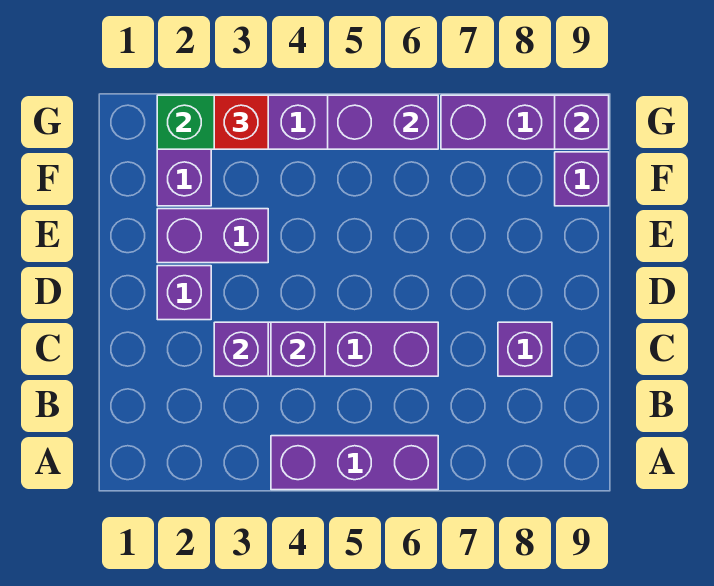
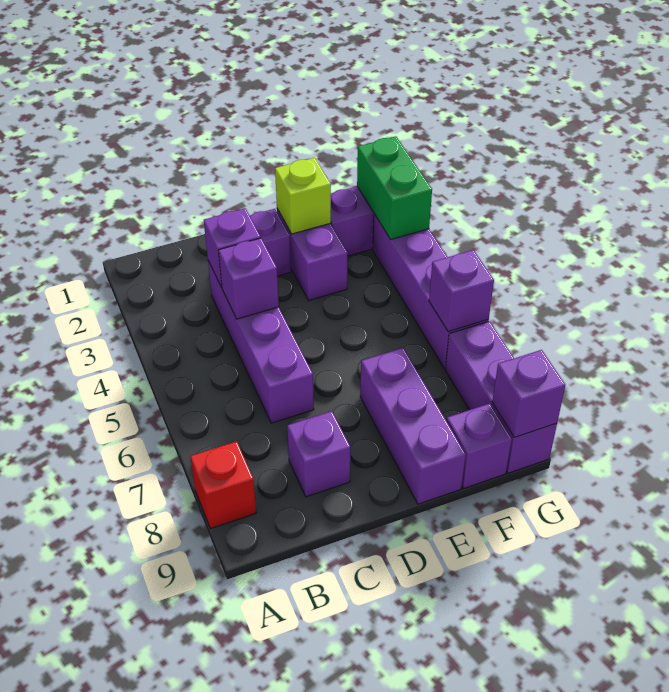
purple brick A4:A6 level 1 -> purple brick E7:E9 level 1
none -> lime brick E2 level 2
red brick G3 level 3 -> red brick A8 level 1
purple brick G5:G6 level 2 -> purple brick G6 level 2

